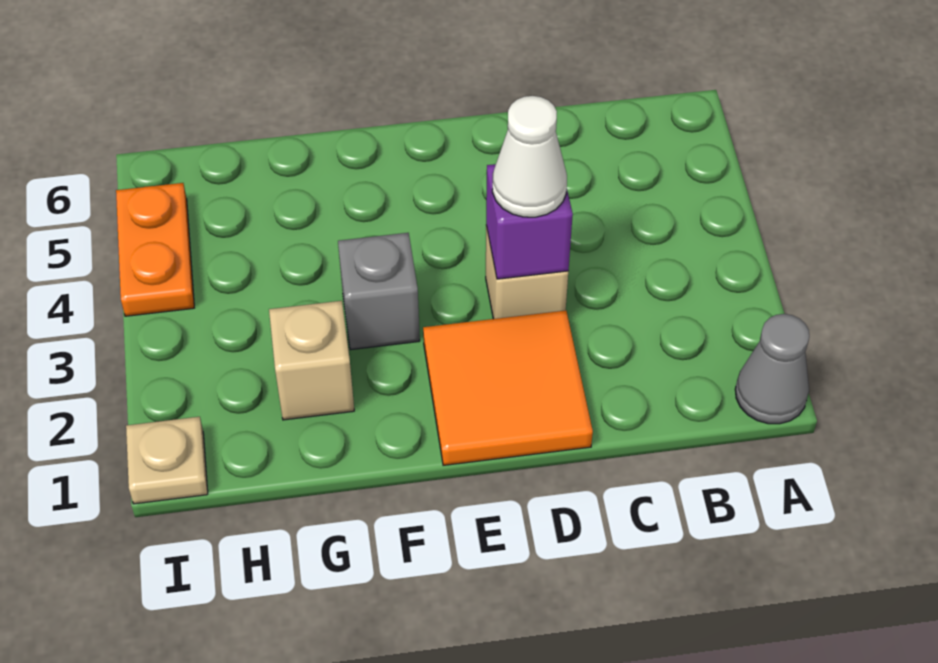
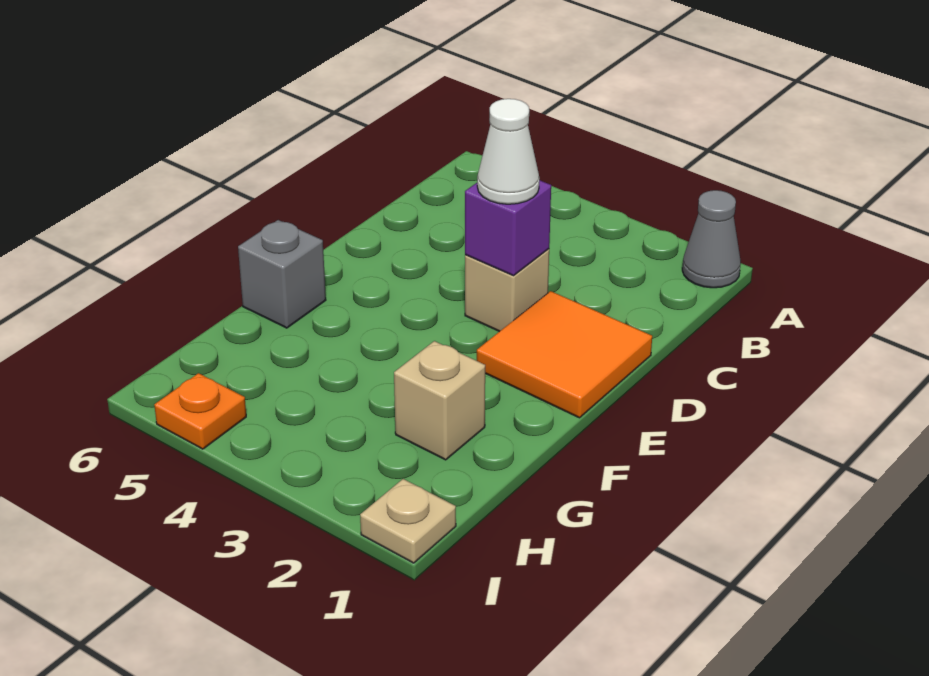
grey brick F3 level 1 -> grey brick F6 level 1
orange plate I4:I5 level 1 -> orange plate I5 level 1

